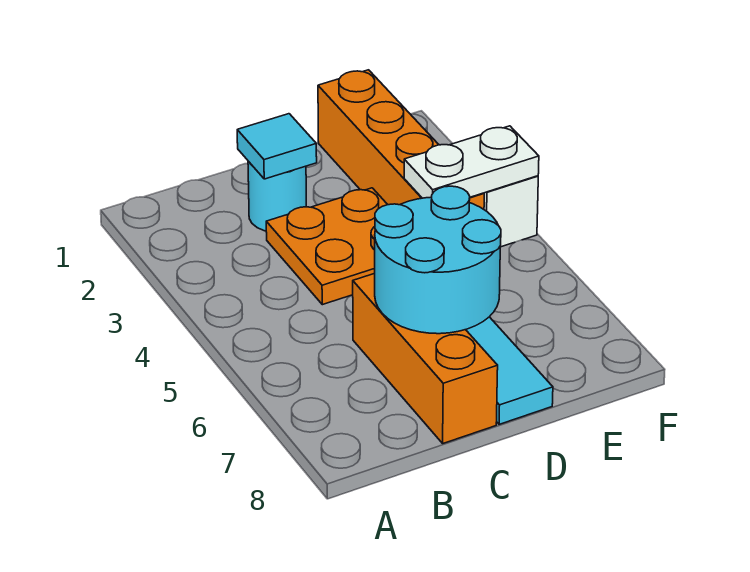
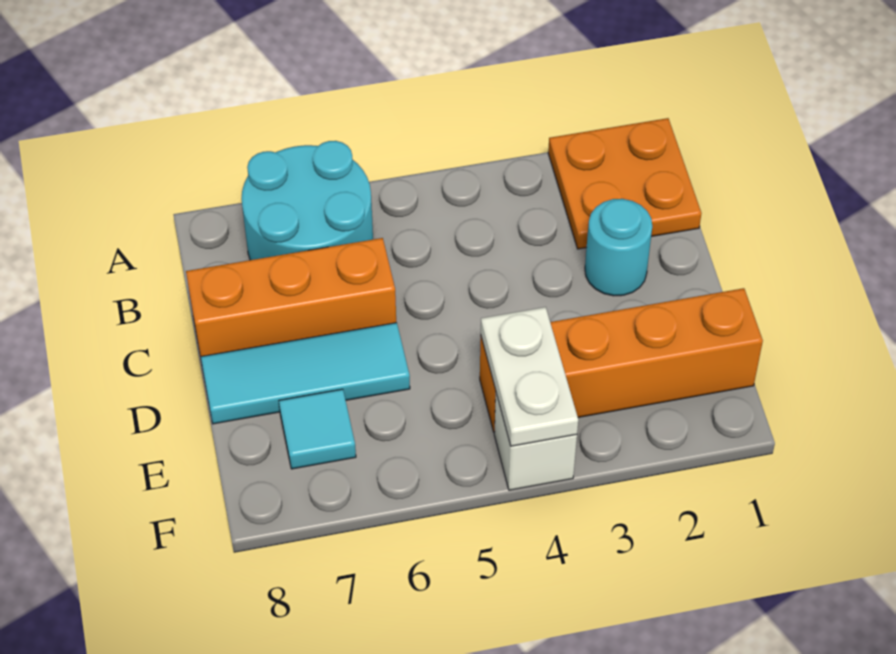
cyan tile C2 level 2 -> cyan tile E7 level 1
orange plate C3:D4 level 1 -> orange plate A1:B2 level 1
cyan round brick C6:D7 level 2 -> cyan round brick A6:B7 level 1

